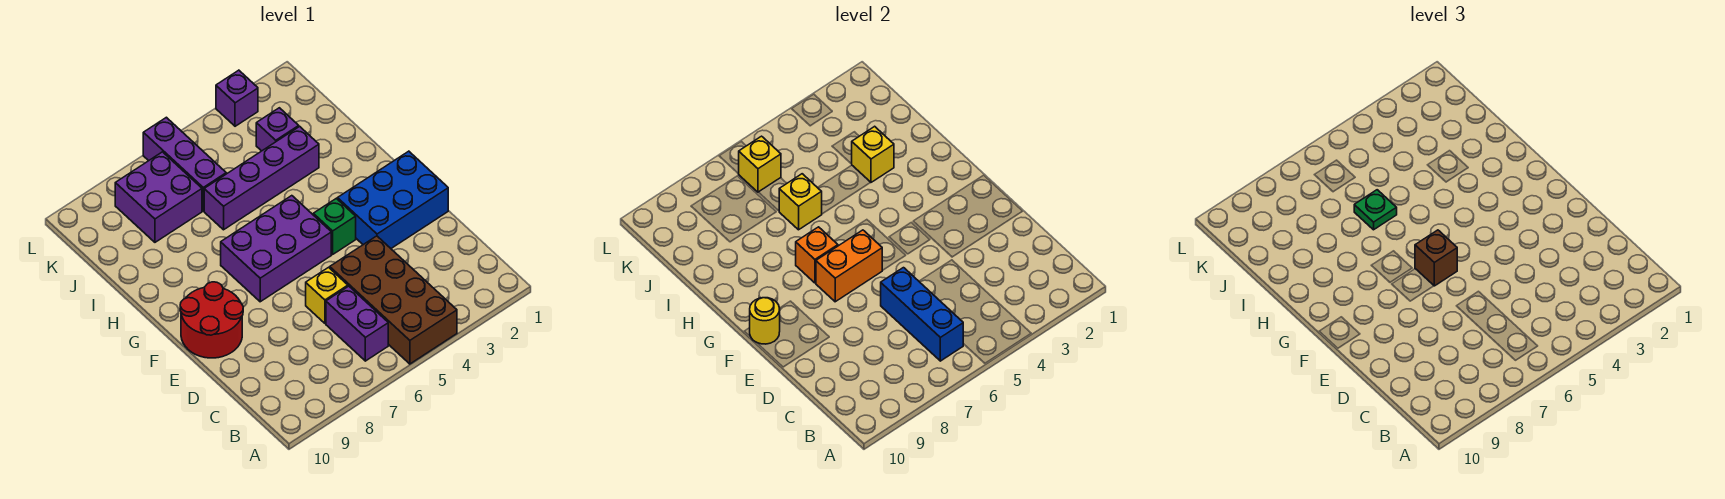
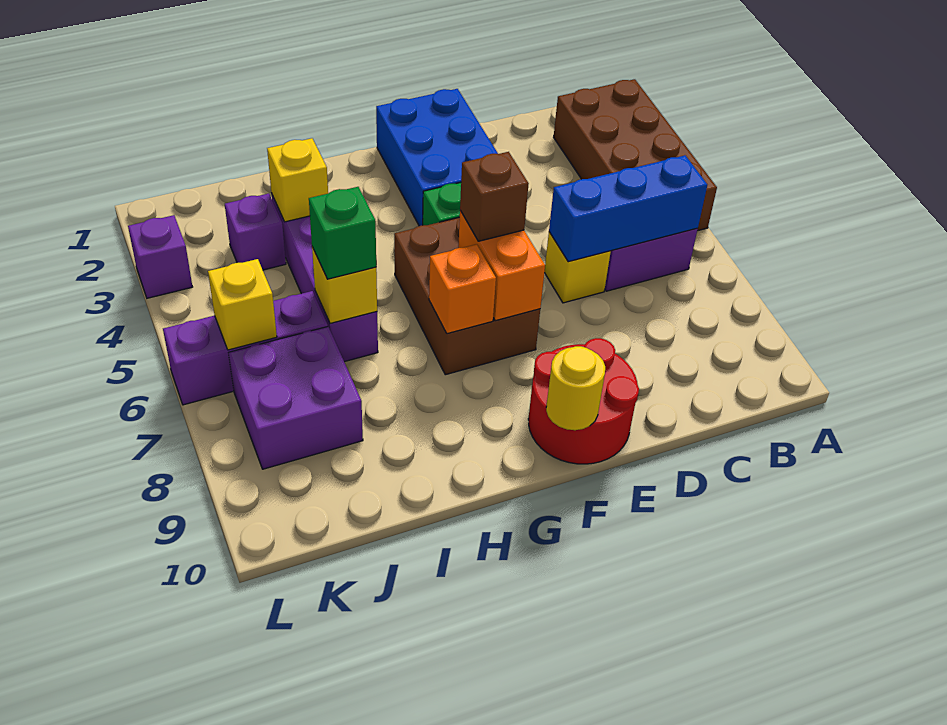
brown brick A4:D5 level 1 -> brown brick A2:B5 level 1
purple brick F5:G7 level 1 -> brown brick F5:G7 level 1
green plate I6 level 3 -> green brick I6 level 3

